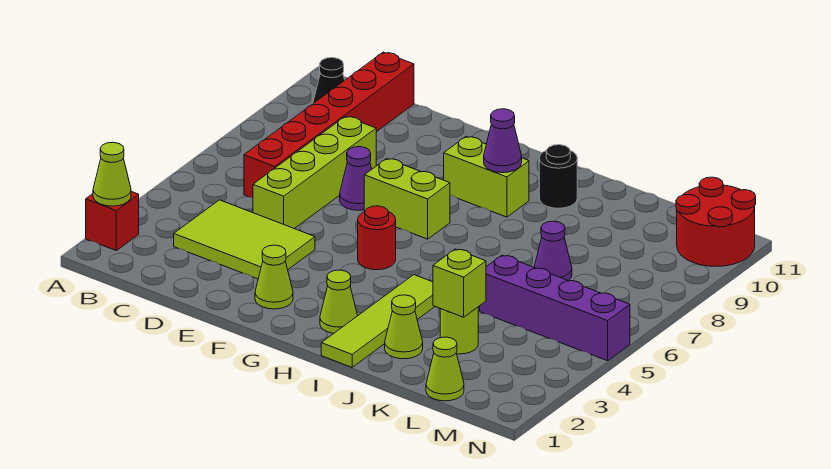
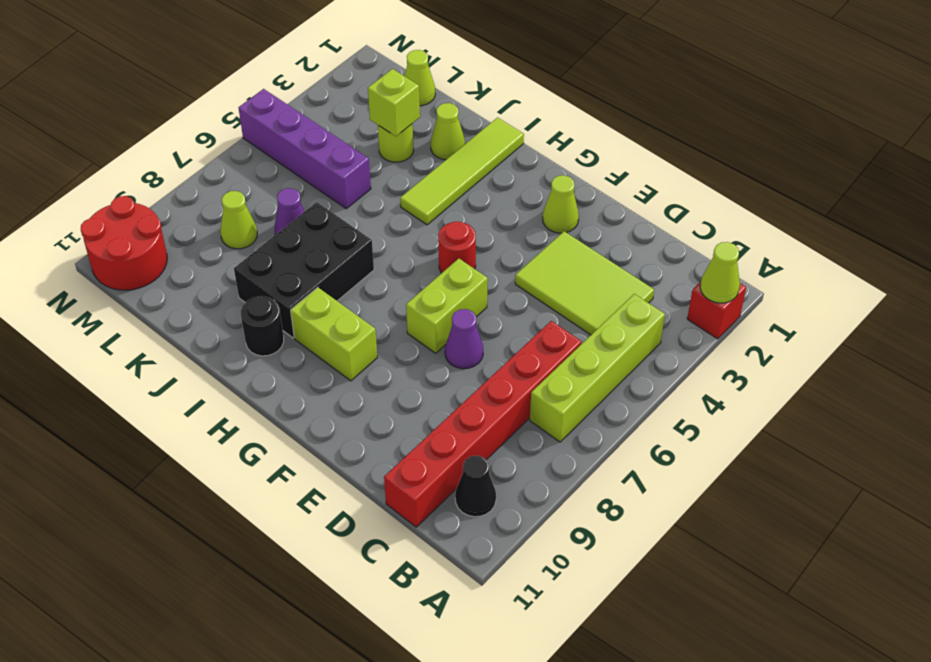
lime brick D5:D8 level 1 -> lime brick B4:B7 level 1
lime brick F7:G7 level 1 -> lime brick F6:F7 level 1
lime cone H2 level 1 -> lime cone L8 level 1
purple cone H9 level 2 -> none
none -> black brick I7:J9 level 1

